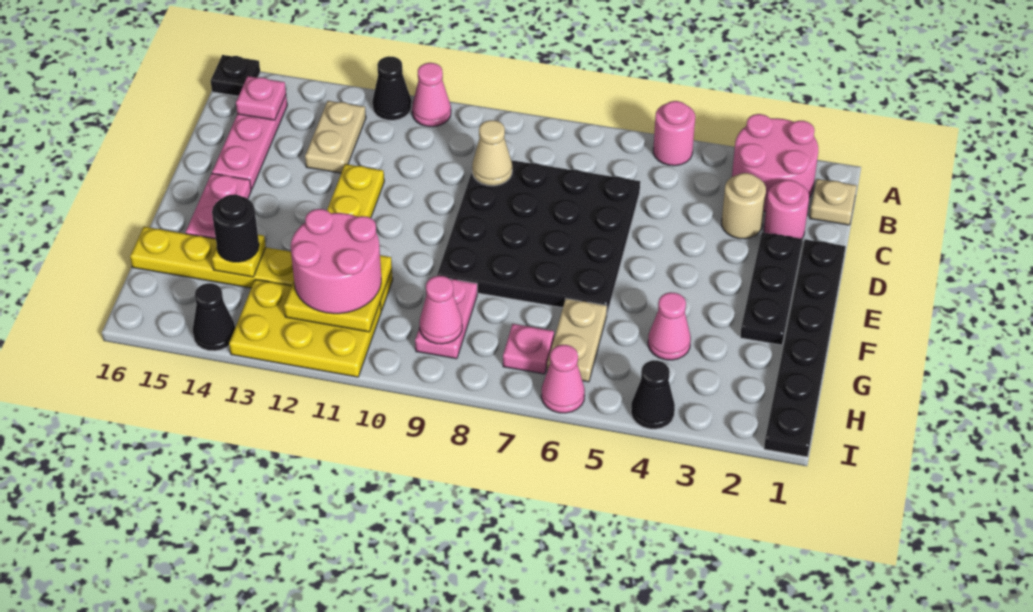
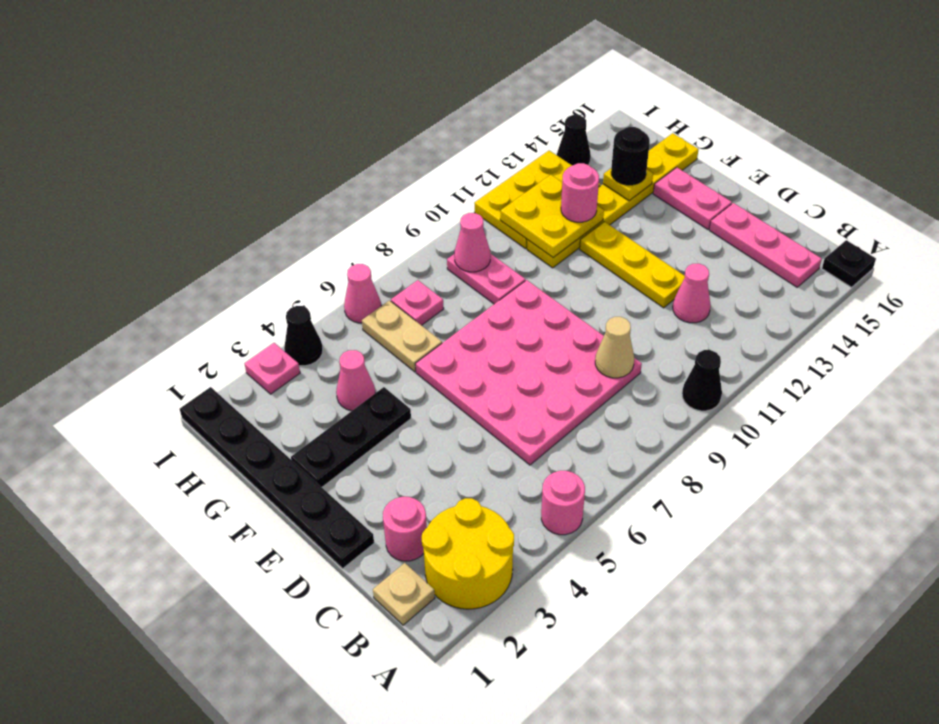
pink round brick A2:B3 level 1 -> yellow round brick A2:B3 level 1
pink cone A11 level 1 -> pink cone C12 level 1
black cone A12 level 1 -> black cone A10 level 1
tan plate B13:C13 level 1 -> none
pink plate B15 level 2 -> pink plate I3 level 1
tan round brick C3 level 1 -> none
black plate C6:F9 level 1 -> pink plate C6:F9 level 1
black plate D2:F2 level 1 -> black plate F2:F4 level 1
pink round brick G11:H12 level 3 -> pink round brick G12 level 3

